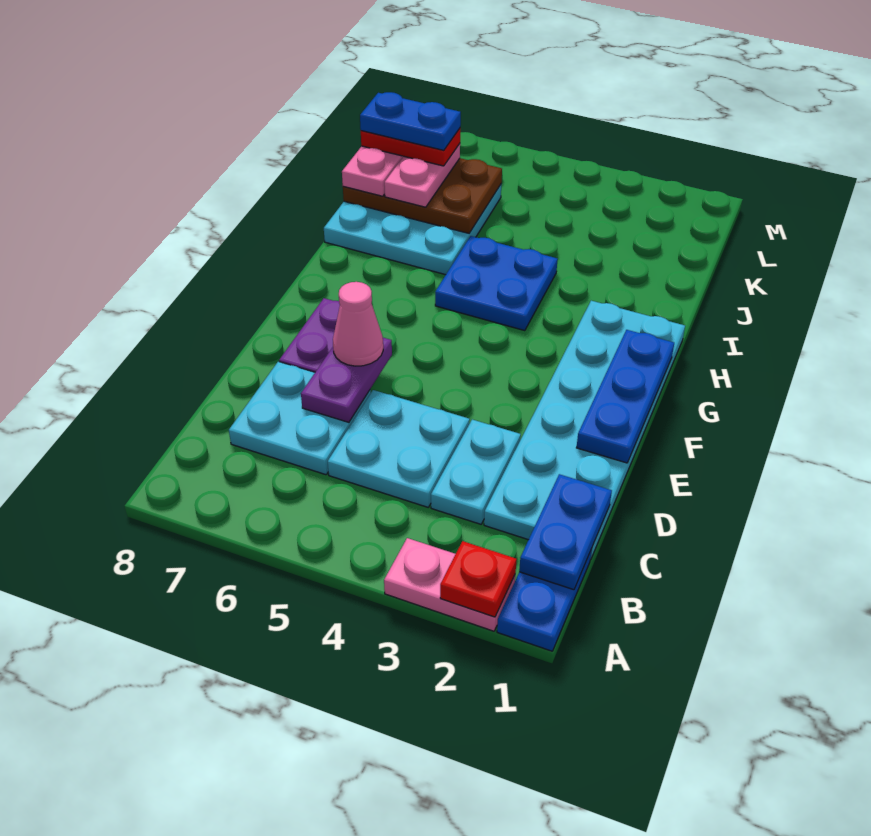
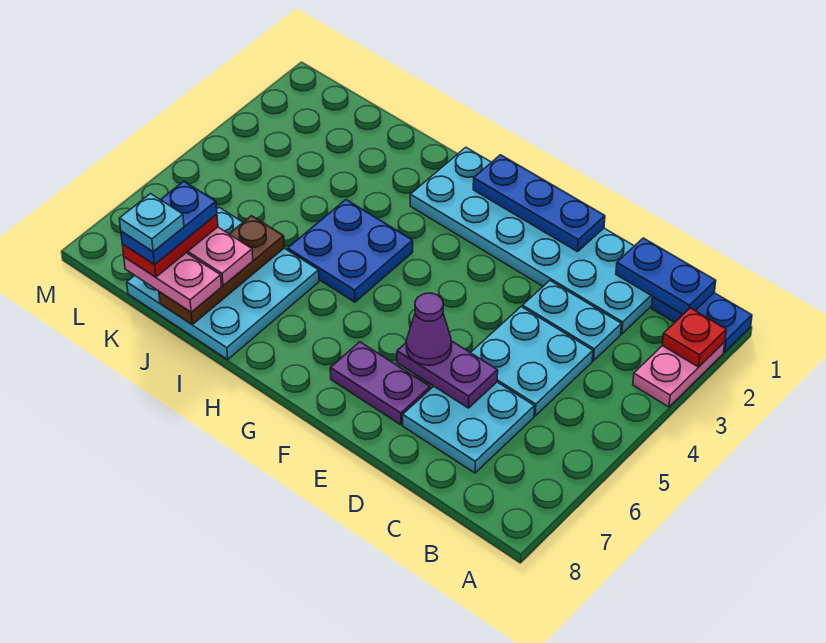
pink cone E6 level 3 -> purple cone E6 level 3
brown plate J6:K8 level 2 -> brown plate J6:J8 level 2
none -> cyan plate K8 level 6

